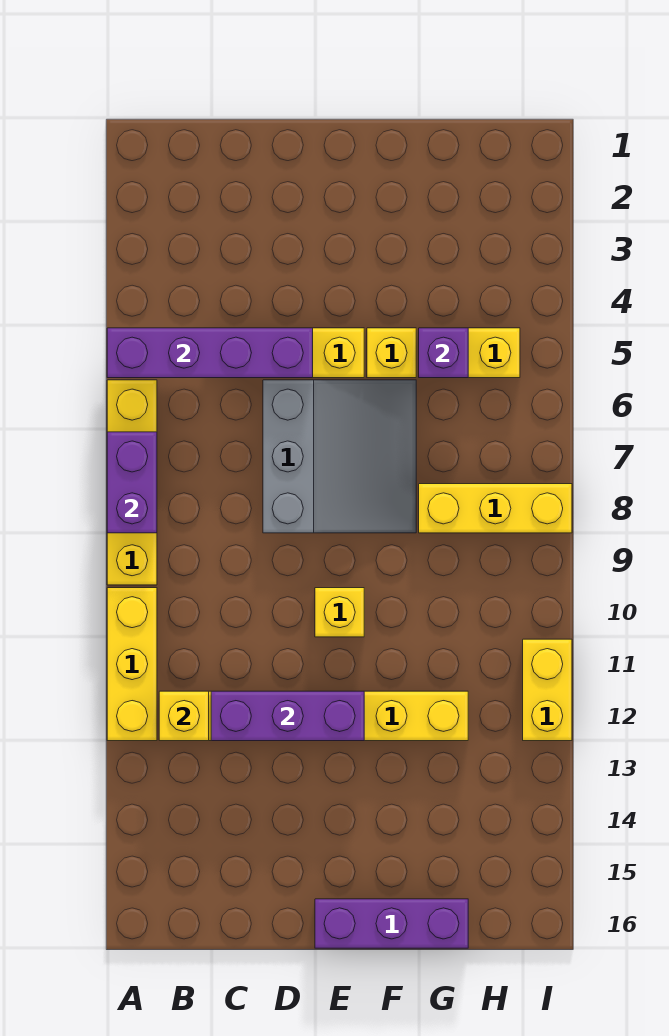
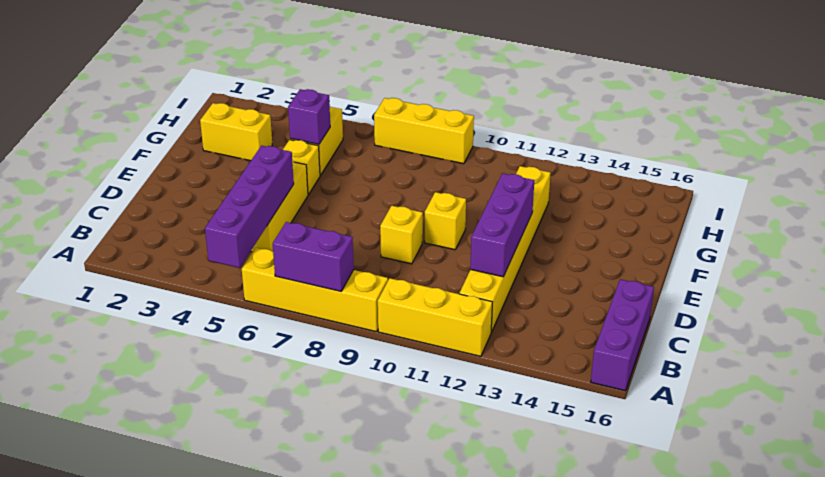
yellow brick B12 level 2 -> yellow brick D9 level 1
grey slope D6:F8 level 1 top D -> none
purple brick E16:G16 level 1 -> purple brick A16:C16 level 1
yellow brick G8:I8 level 1 -> yellow brick I7:I9 level 1
yellow brick I11:I12 level 1 -> yellow brick G2:G3 level 1

